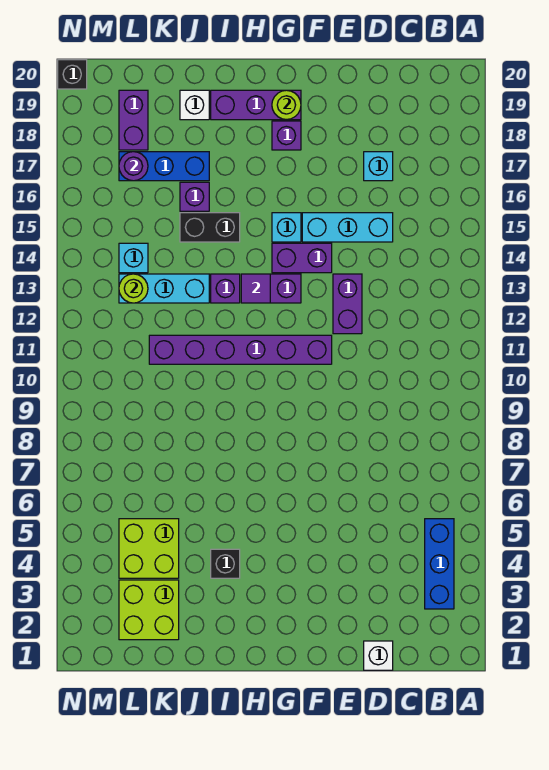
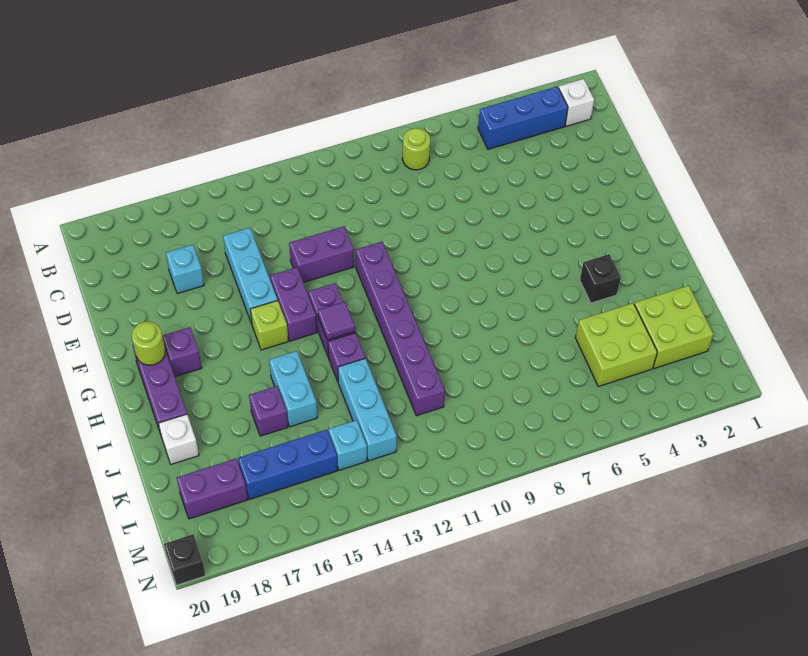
white brick D1 level 1 -> white brick B2 level 1
cyan brick G15 level 1 -> lime brick G15 level 1
black brick I15:J15 level 1 -> cyan brick I15:J15 level 1
blue brick J17:L17 level 1 -> blue brick L15:L17 level 1
lime round brick L13 level 2 -> lime round brick B8 level 1
purple round brick L17 level 2 -> none

